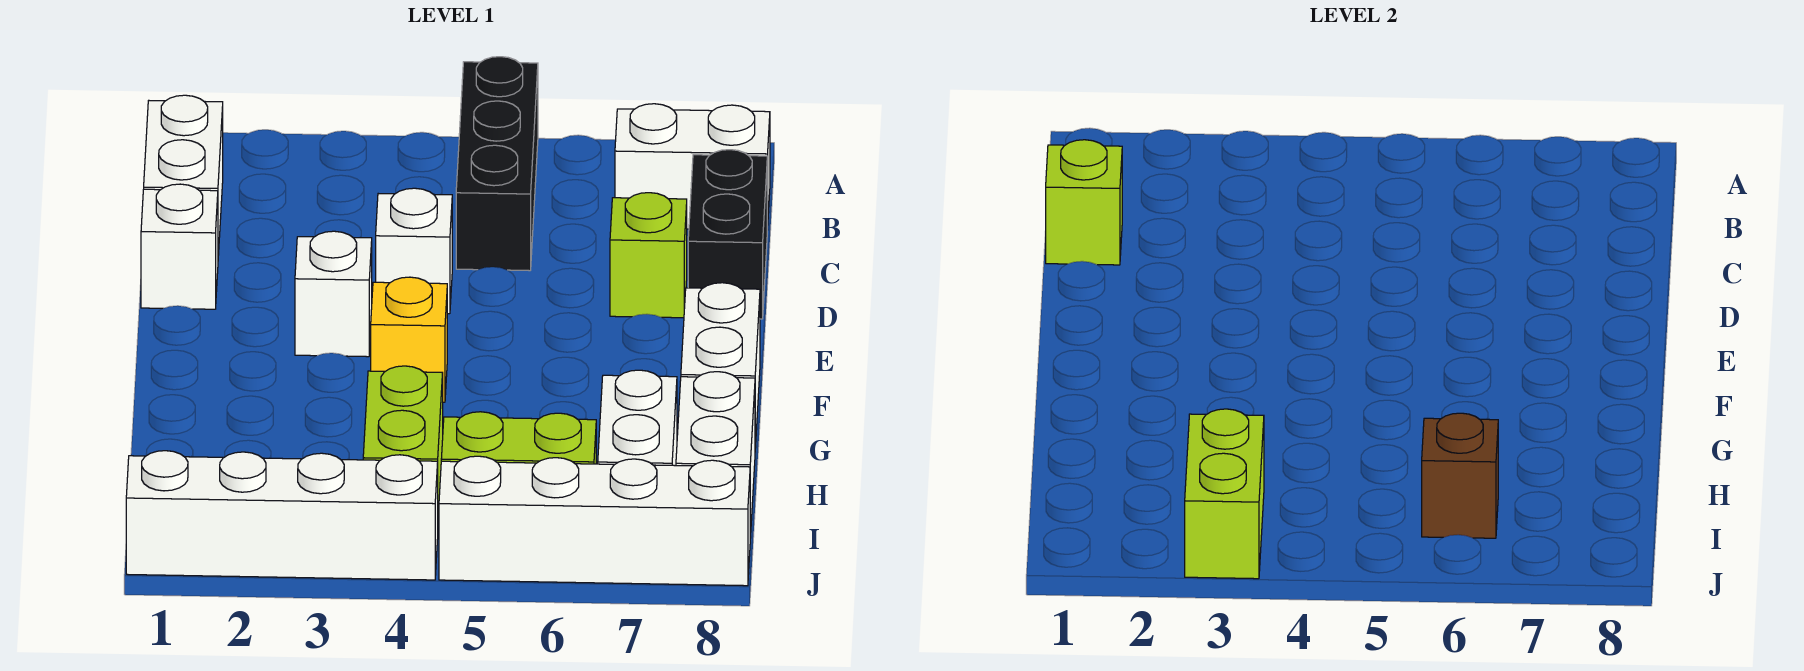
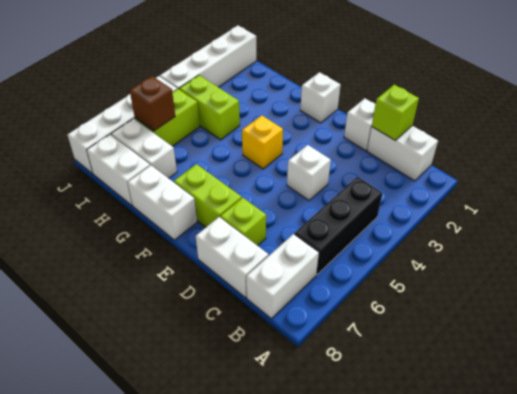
black brick A5:C5 level 1 -> black brick B4:B6 level 1
black brick C8:D8 level 1 -> white brick C8:D8 level 1
white brick E3 level 1 -> white brick F1 level 1
lime brick I3:J3 level 2 -> lime brick E7:F7 level 1

